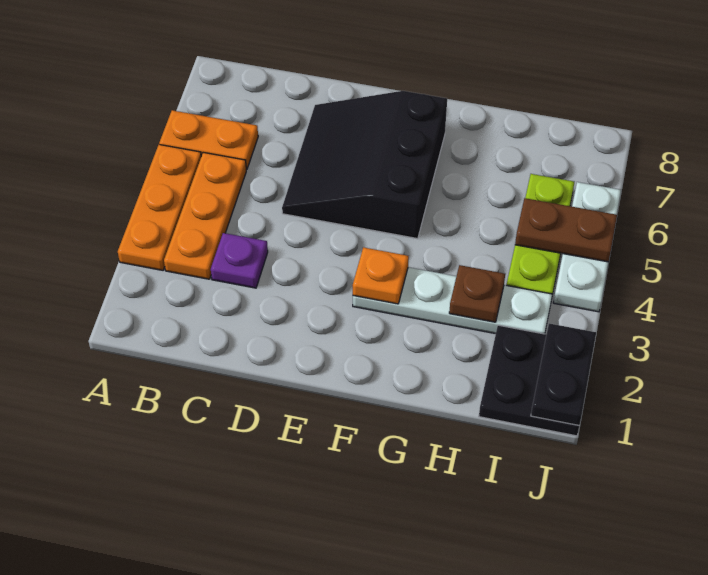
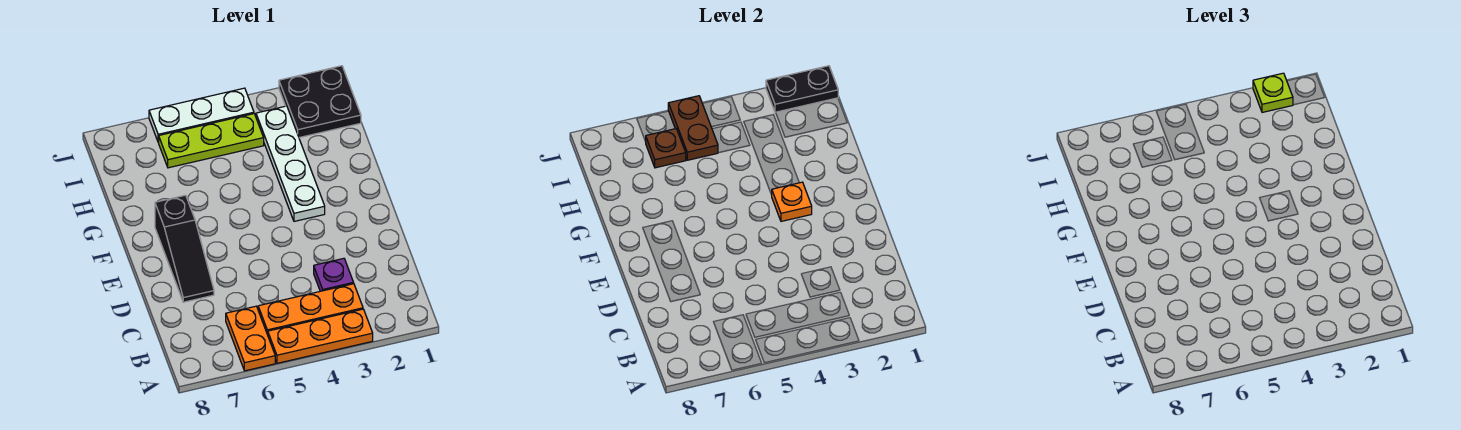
black slope D5:F7 level 1 top F -> black slope D7:F7 level 1 top F
brown plate H3 level 2 -> brown plate I6 level 2
none -> lime plate J2 level 3

